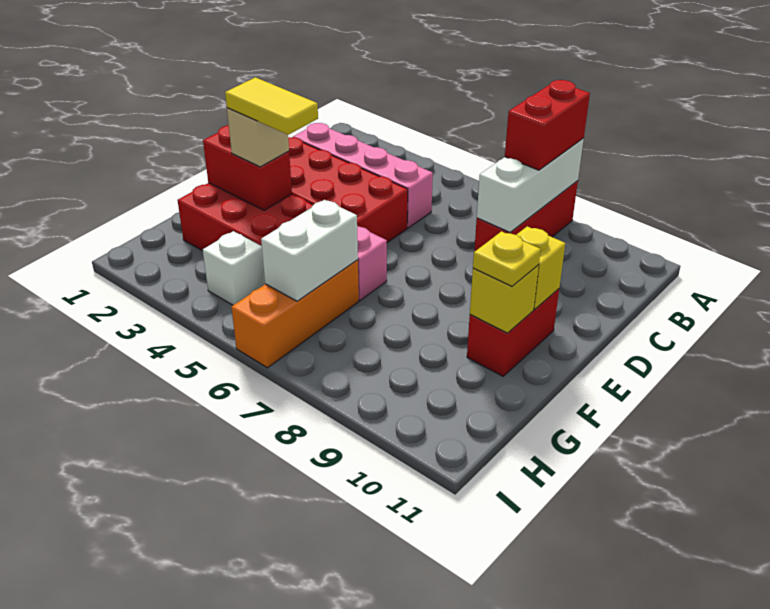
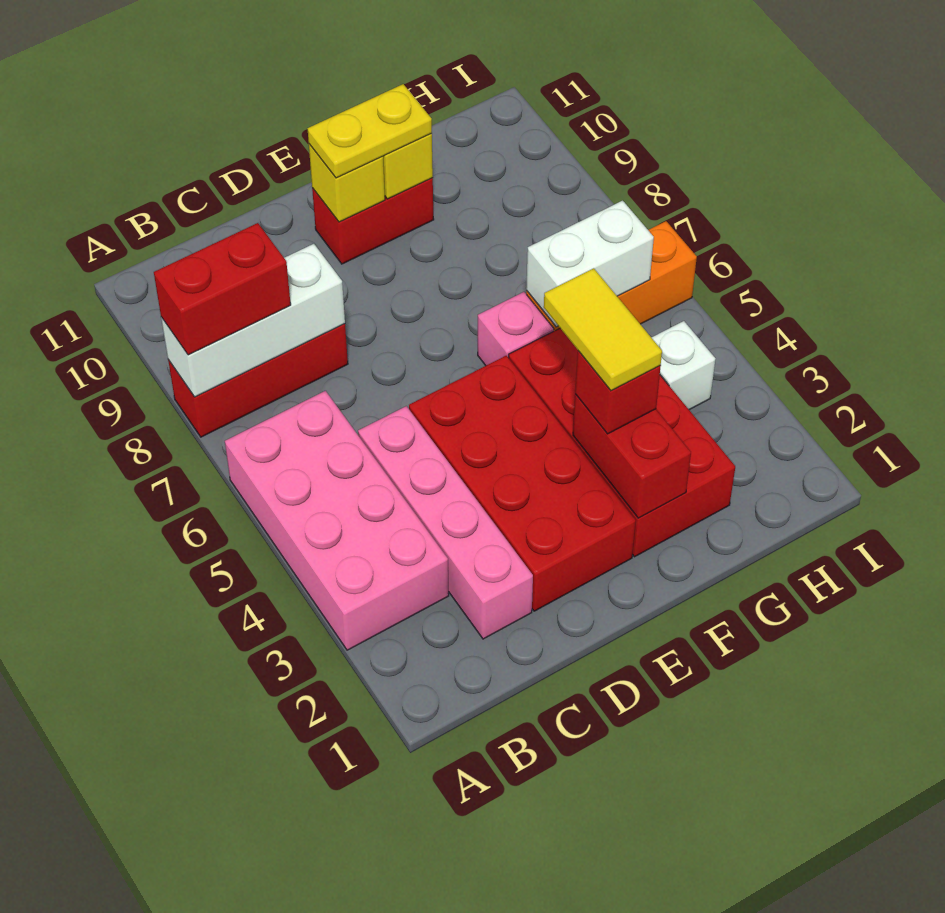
none -> pink brick A3:B6 level 1
tan brick F3 level 3 -> red brick F3 level 3
yellow plate F10 level 3 -> yellow plate E10:F10 level 3

